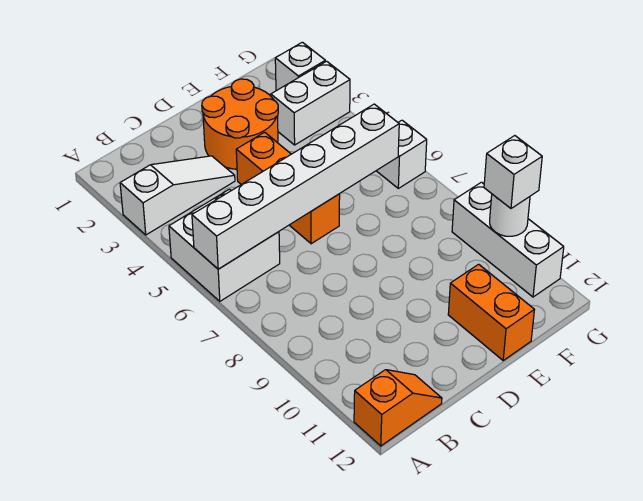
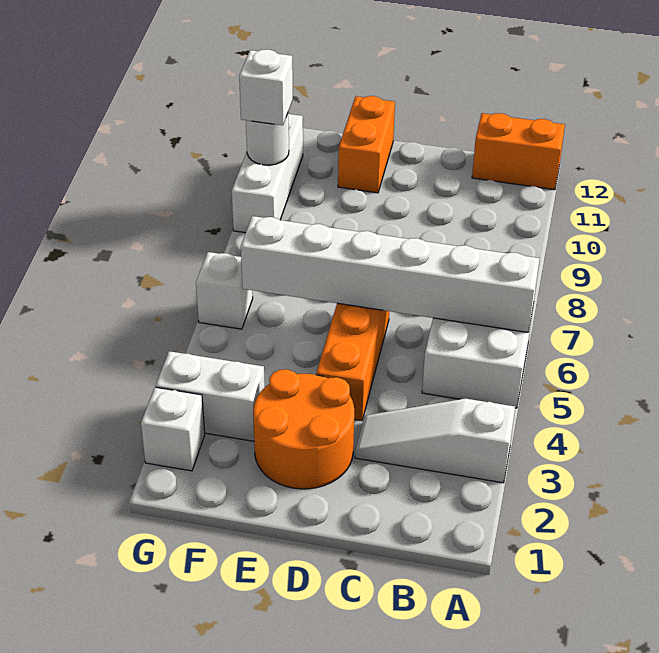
orange slope A12:B12 level 1 top A -> orange brick A12:B12 level 1

